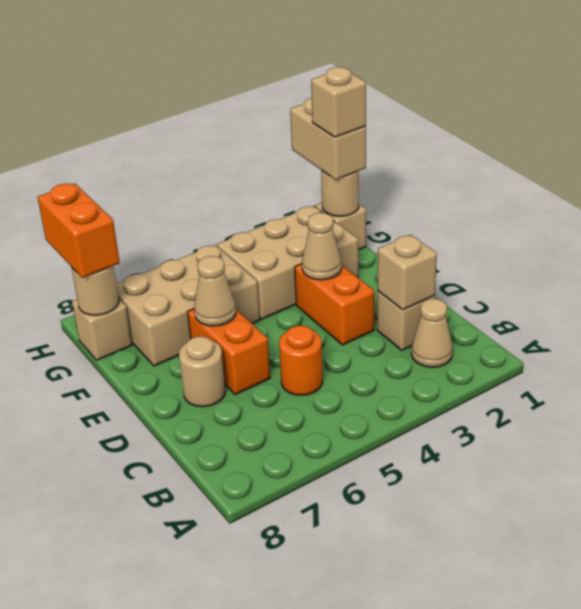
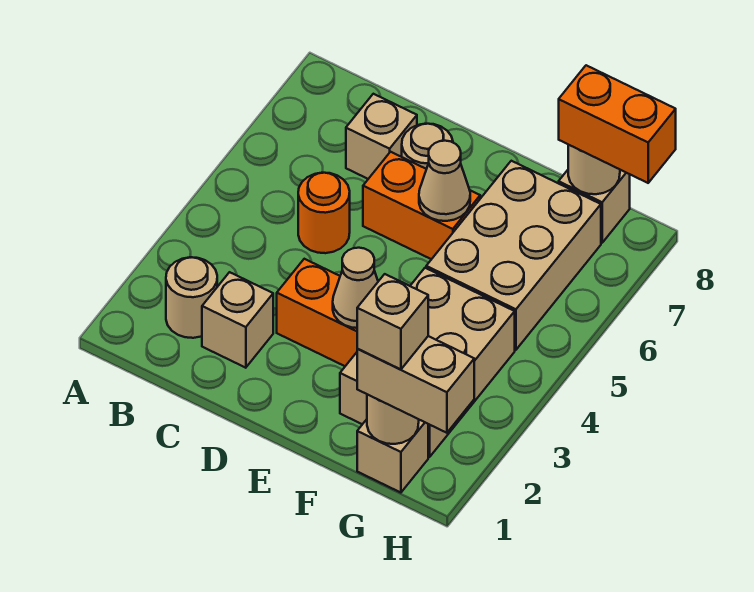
tan cone B2 level 1 -> tan round brick B2 level 1
tan brick C2 level 2 -> tan brick C7 level 1

